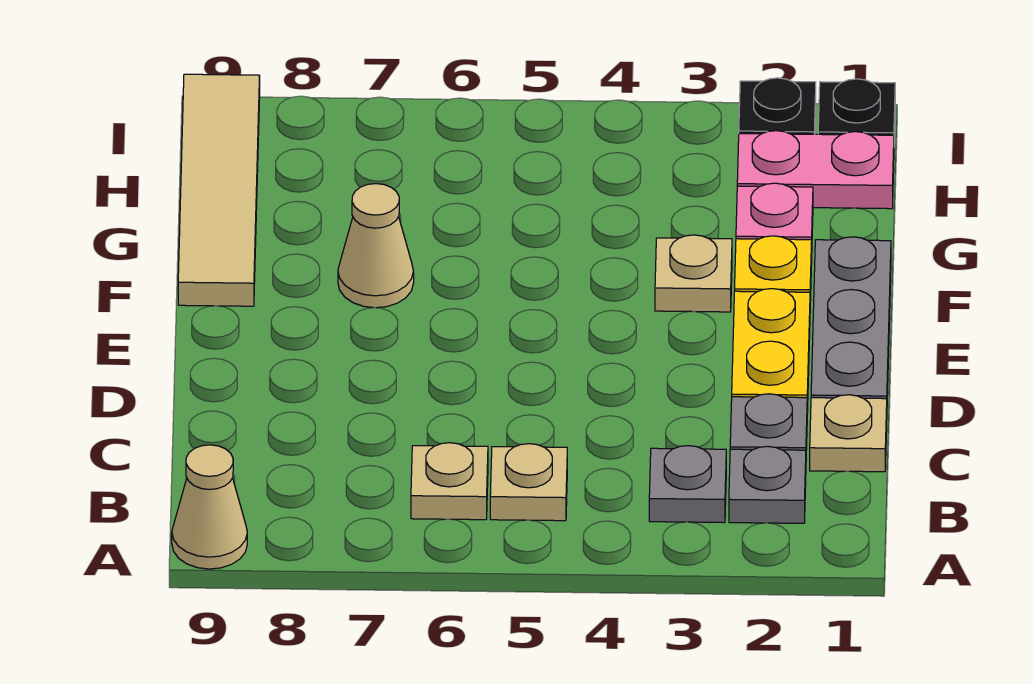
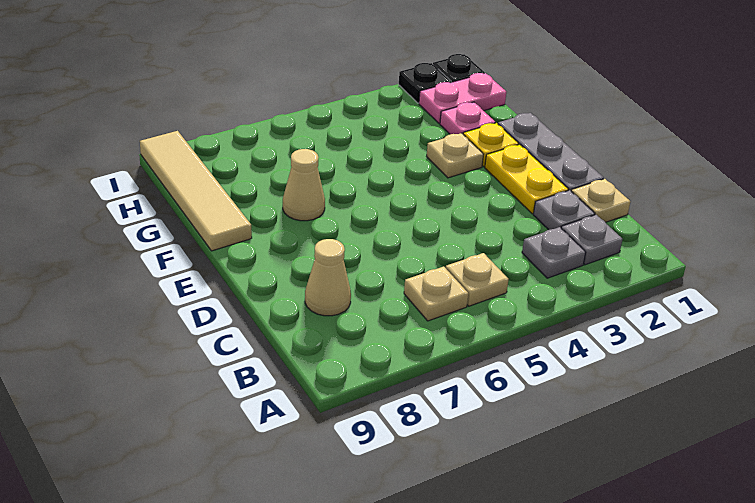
tan cone A9 level 1 -> tan cone C8 level 1

